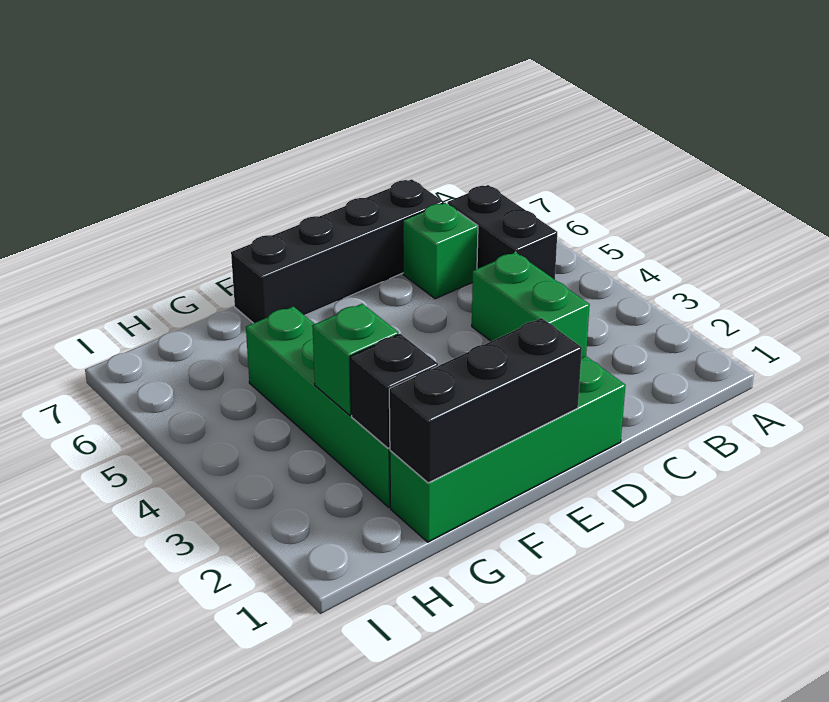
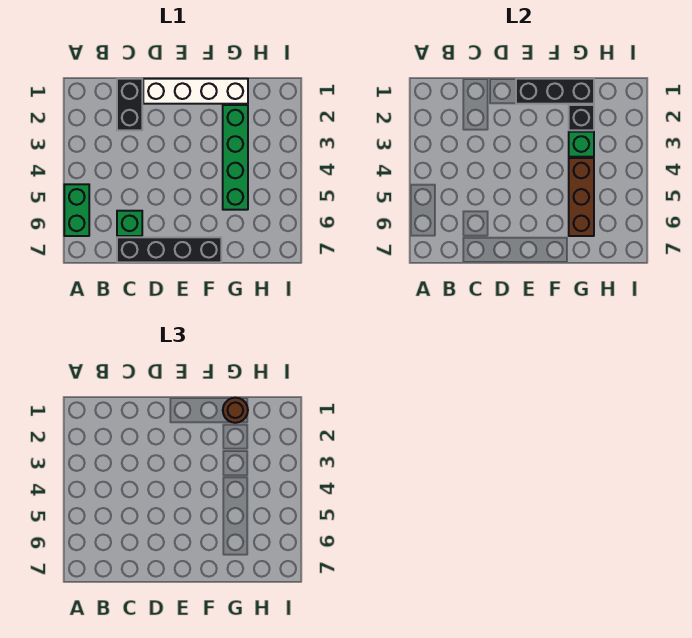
black brick B5:B6 level 1 -> black brick C1:C2 level 1
green brick C3:C4 level 1 -> green brick A5:A6 level 1
green brick D1:G1 level 1 -> white brick D1:G1 level 1
none -> brown round brick G1 level 3
none -> brown brick G4:G6 level 2

